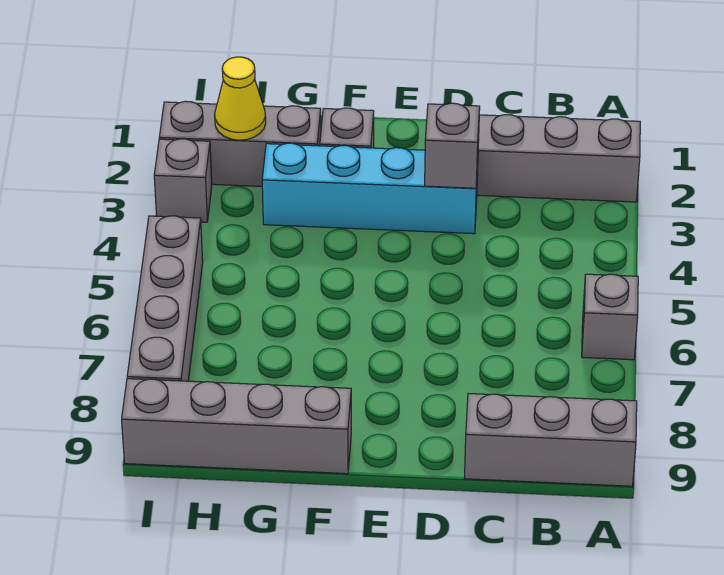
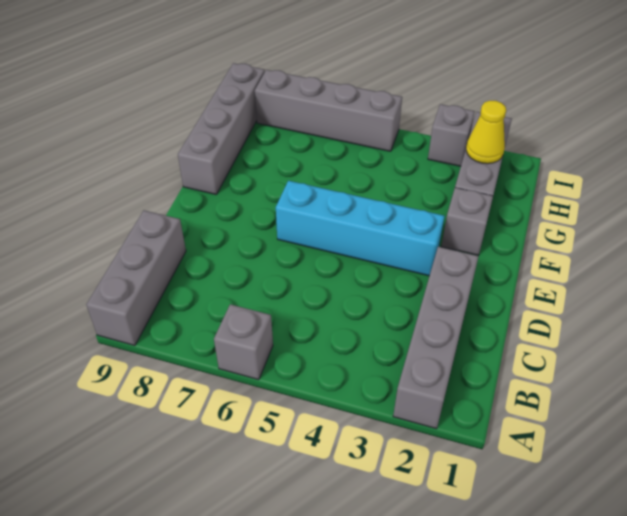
cyan brick D3:G3 level 1 -> cyan brick E3:E6 level 1
grey brick D3 level 2 -> none

